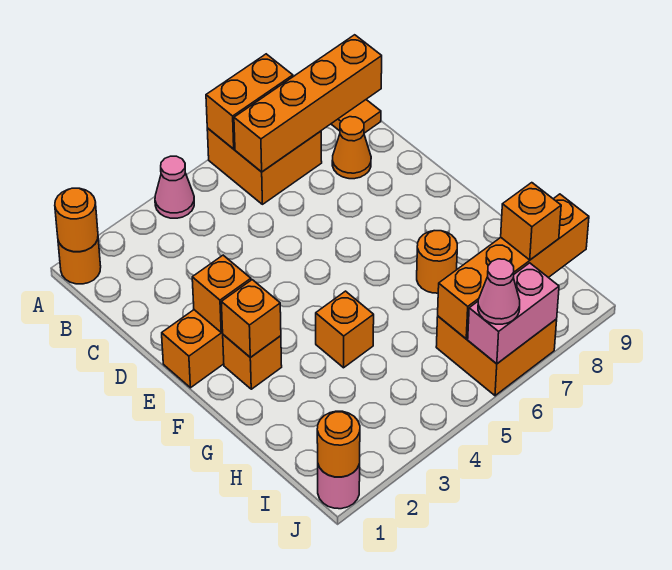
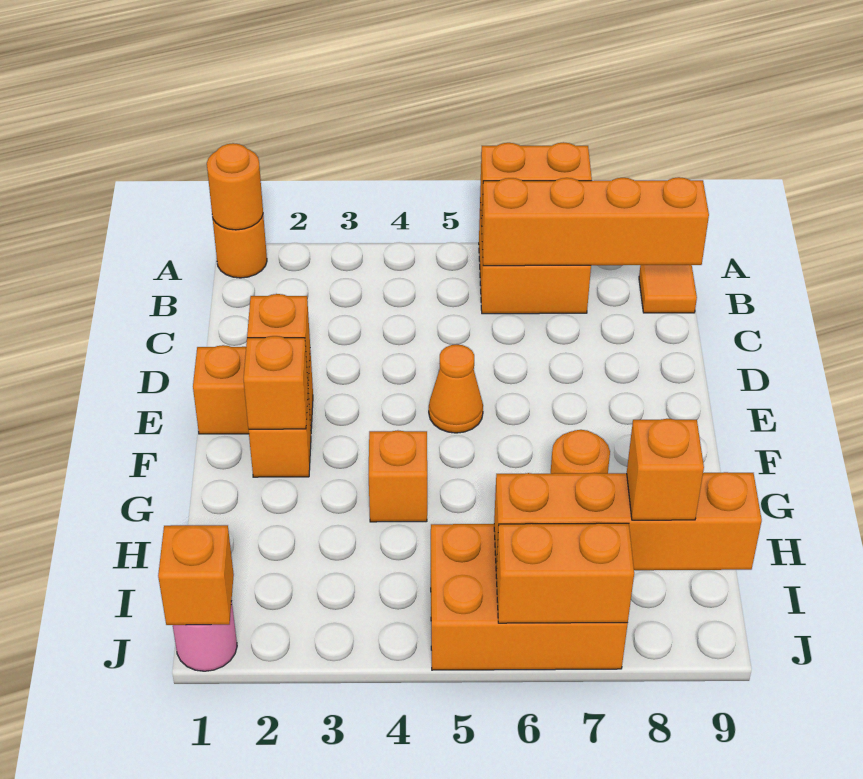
pink cone A4 level 1 -> none
orange cone C8 level 1 -> orange cone E5 level 1
orange brick I6:J7 level 1 -> orange brick I5:J7 level 1
orange round brick J1 level 2 -> orange brick J1 level 2
pink brick J6:J7 level 2 -> orange brick J6:J7 level 2
pink cone J6 level 3 -> none

